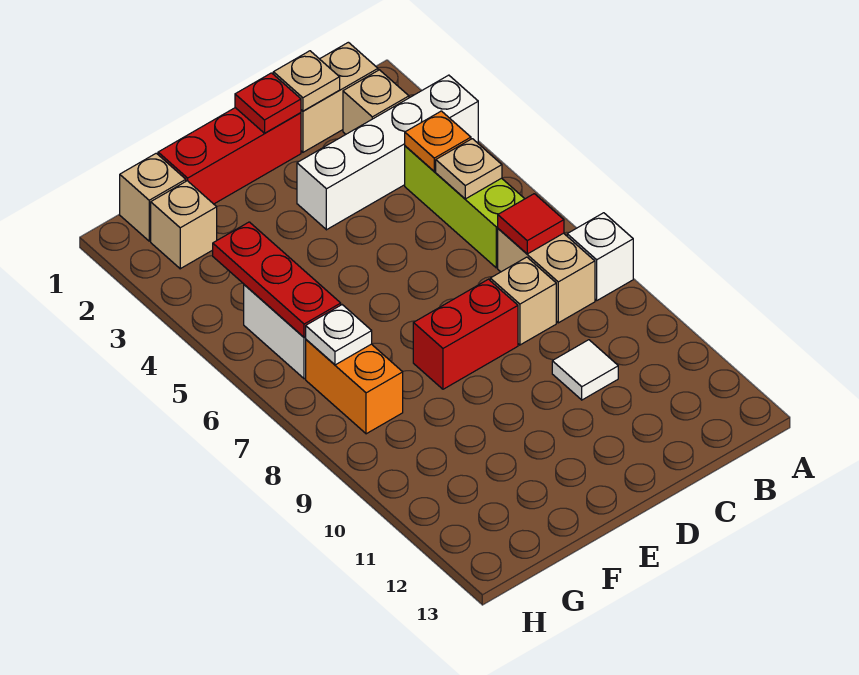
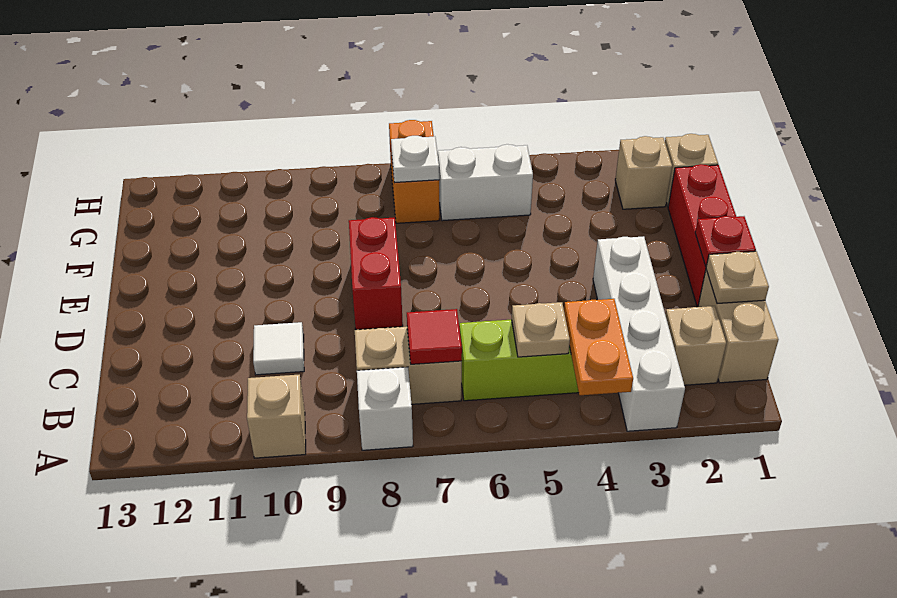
orange plate B4 level 2 -> orange plate A4:B4 level 2
tan brick C8 level 1 -> tan brick A10 level 1
red plate G4:G6 level 2 -> none
orange brick G7:G8 level 1 -> orange brick G7:H7 level 1

